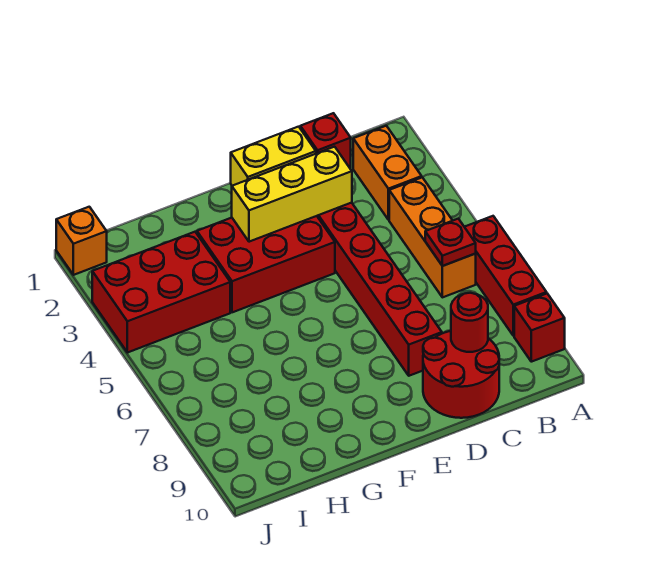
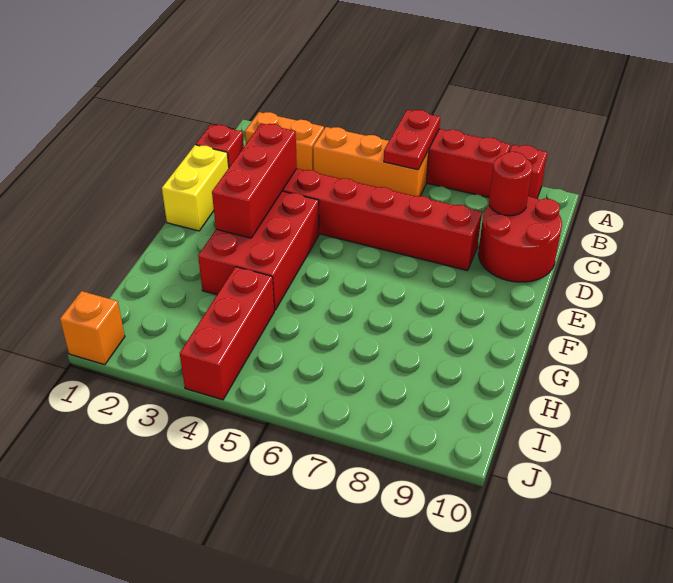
red plate B6 level 2 -> red plate A6:B6 level 2
yellow brick D3:F3 level 2 -> red brick D3:F3 level 2
red brick H3:J4 level 1 -> red brick H4:J4 level 1

